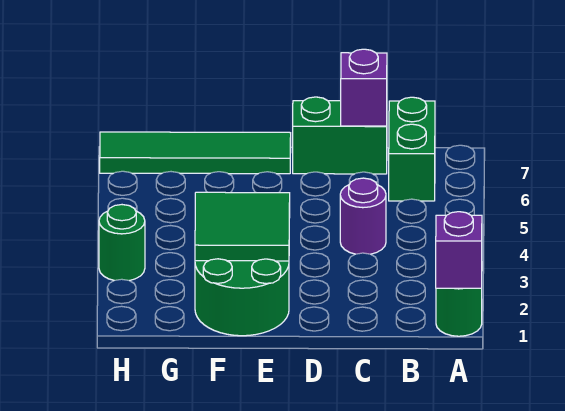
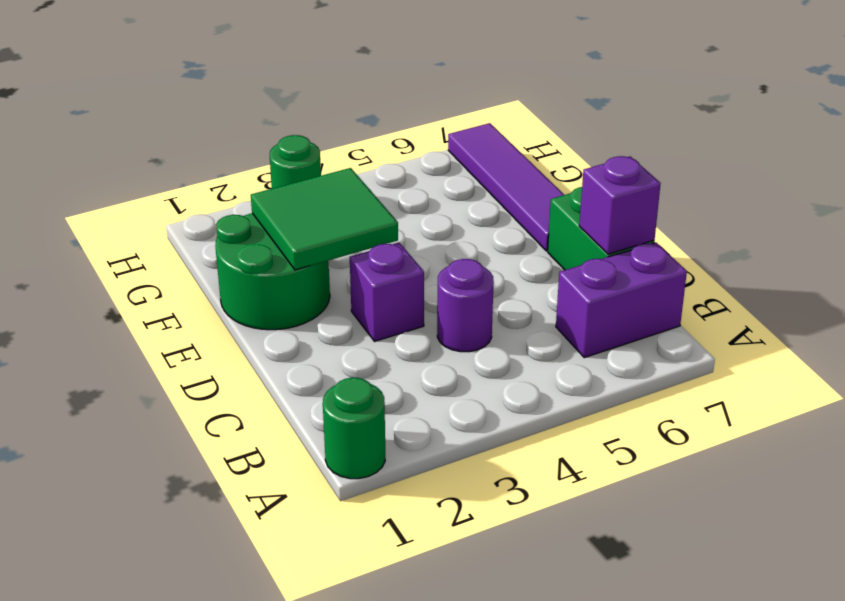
purple brick A1 level 2 -> purple brick D3 level 1
green brick B6:B7 level 1 -> purple brick B6:B7 level 1
green tile E7:H7 level 1 -> purple tile E7:H7 level 1

